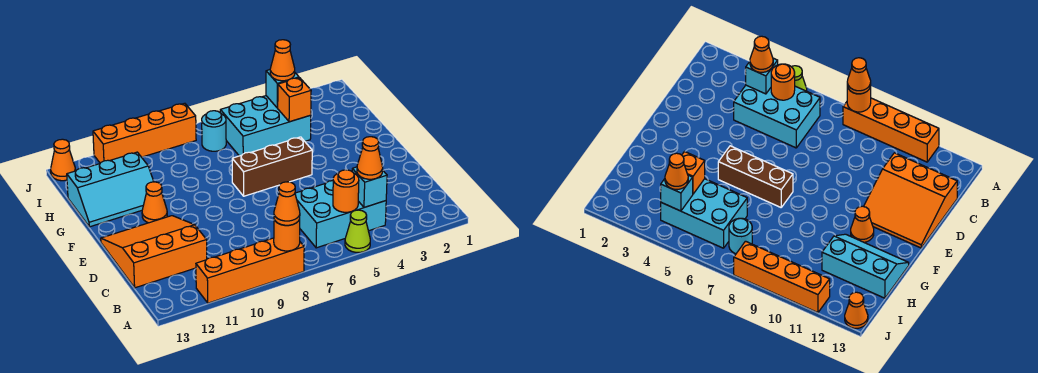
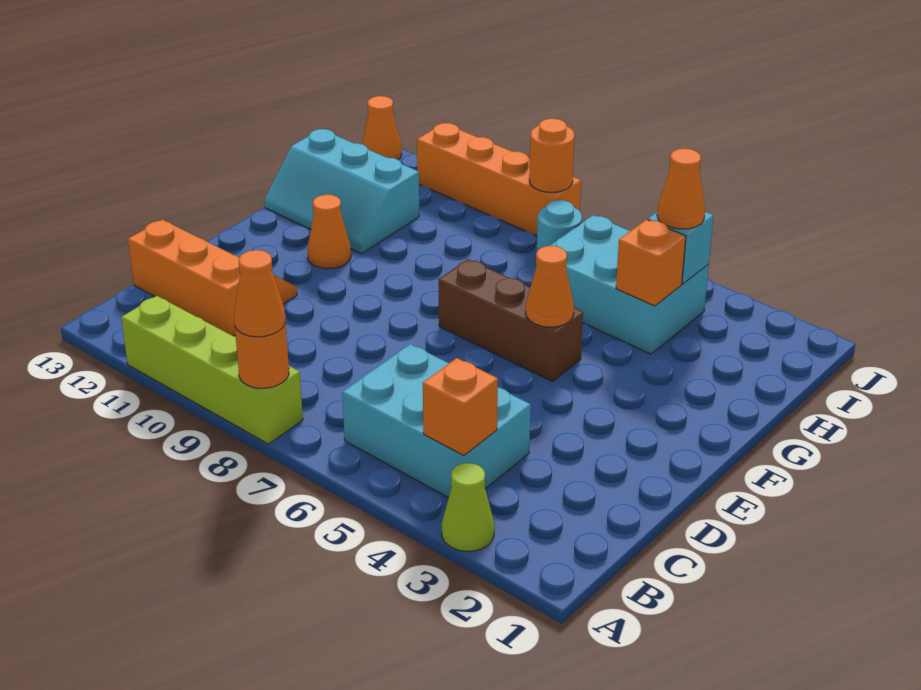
lime cone A5 level 1 -> lime cone A3 level 1
orange brick A8:A11 level 1 -> lime brick A8:A11 level 1
cyan brick B4 level 2 -> orange brick B4 level 2
orange cone B4 level 3 -> orange cone F5 level 2
orange round brick B5 level 2 -> orange round brick J8 level 2
orange slope C11:E13 level 1 top C -> orange slope C11:D13 level 1 top C

